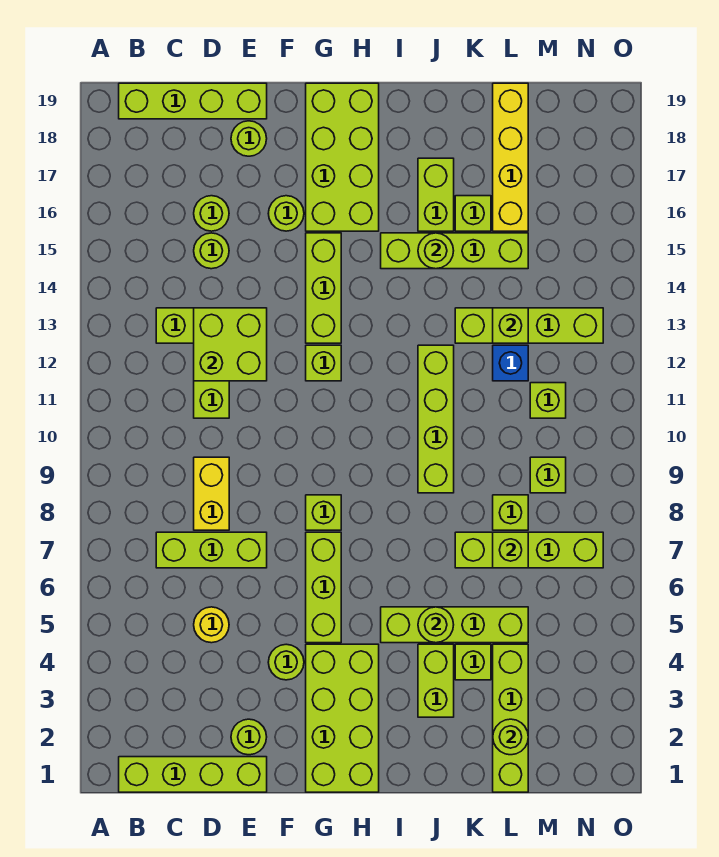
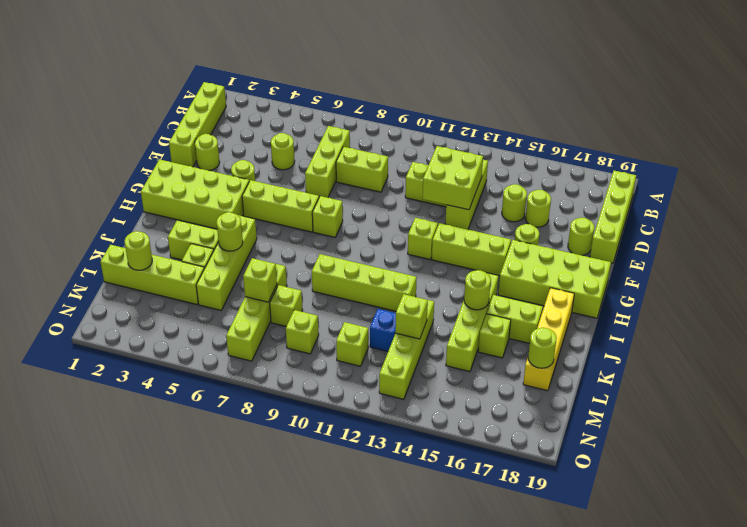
yellow round brick D5 level 1 -> lime round brick D5 level 1
yellow brick D8:D9 level 1 -> lime brick D8:D9 level 1
yellow brick L16:L19 level 1 -> yellow brick I18:L18 level 1
none -> lime round brick L18 level 2

